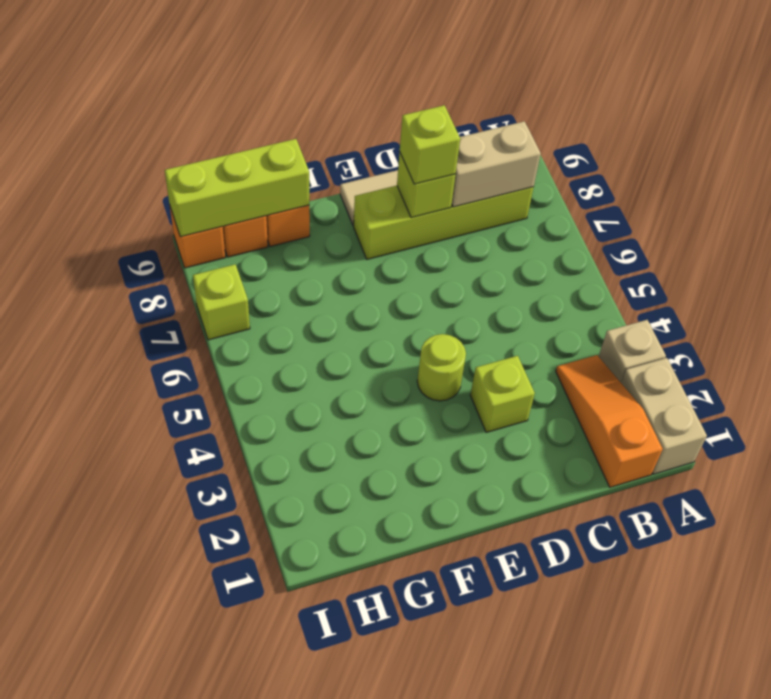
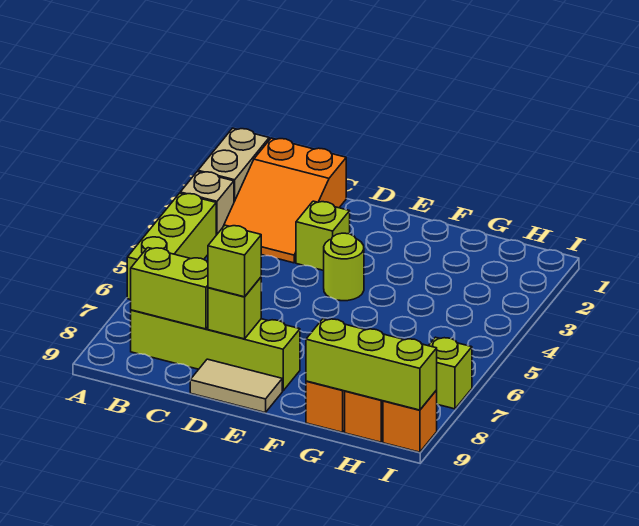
none -> lime brick A4:A6 level 1
orange slope B1:B3 level 1 top 1 -> orange slope B1:C3 level 1 top 1
tan brick B8:C8 level 2 -> lime brick B8:C8 level 2

